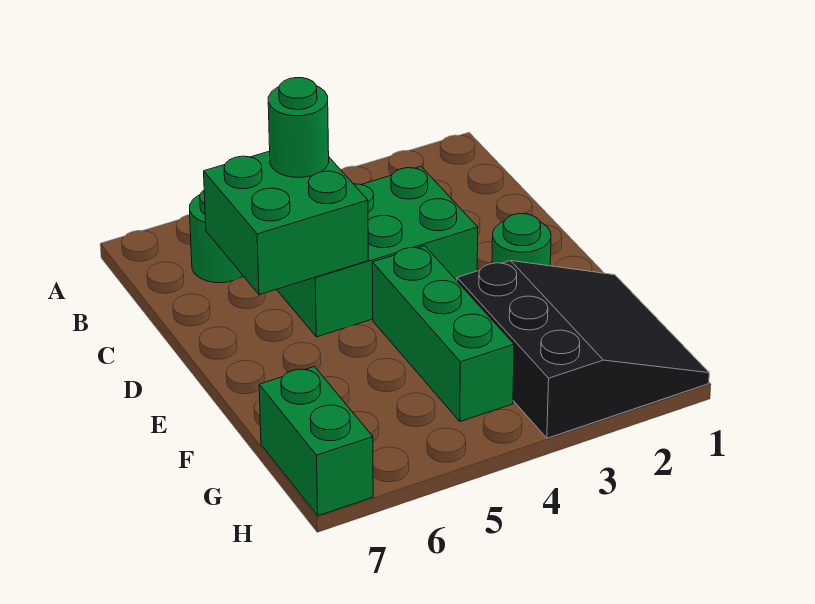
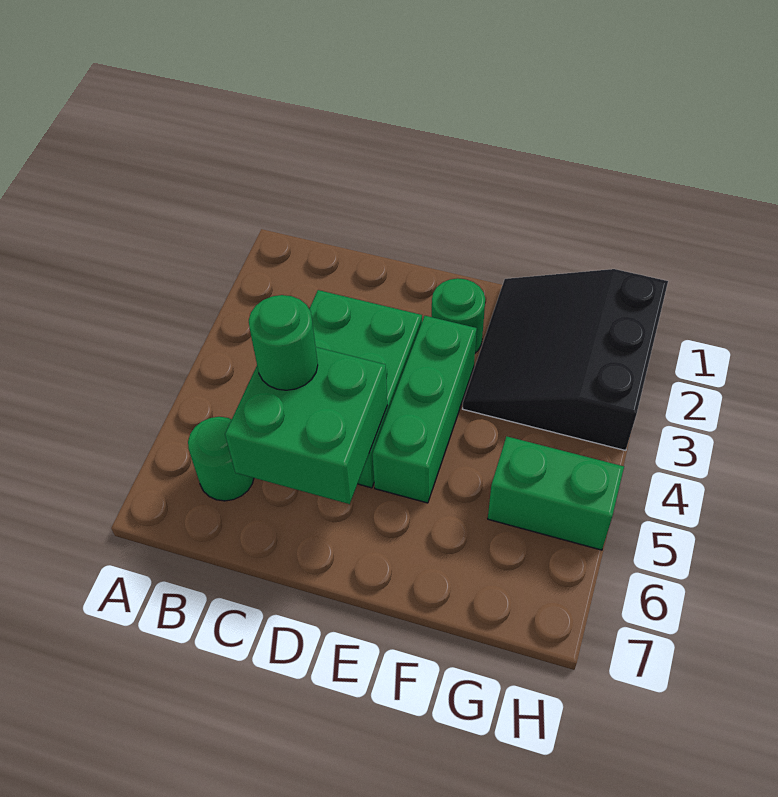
green brick E4:G4 level 1 -> green brick E3:E5 level 1
black slope F1:H3 level 1 top 3 -> black slope F1:H3 level 1 top H
green brick G7:H7 level 1 -> green brick G5:H5 level 1

